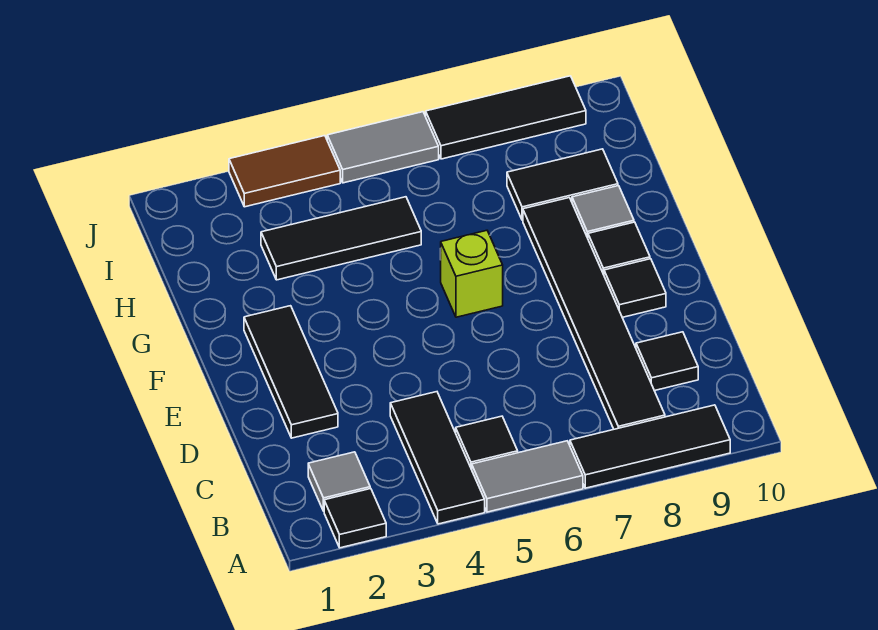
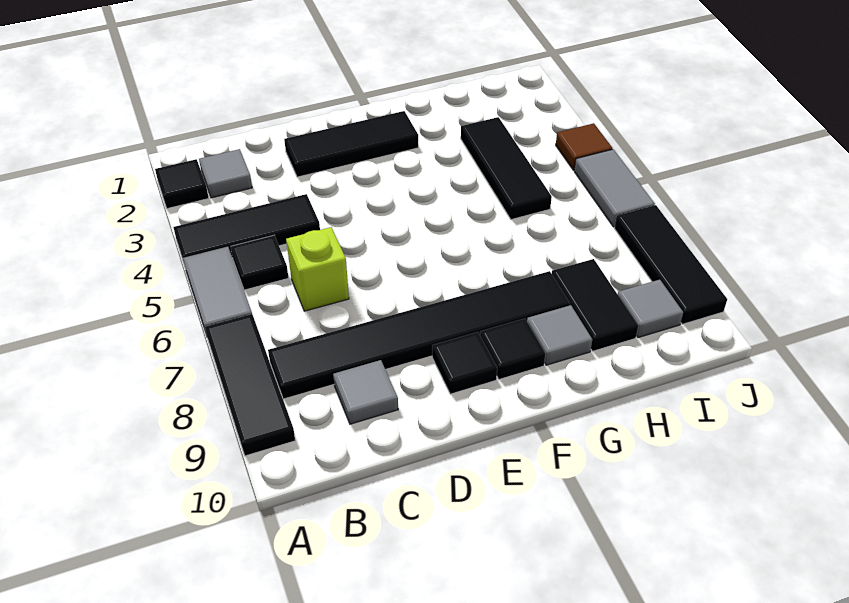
black tile C9 level 1 -> grey tile C9 level 1
lime brick F6 level 1 -> lime brick C6 level 1
none -> grey tile I9 level 1
brown tile J3:J4 level 1 -> brown tile J4 level 1

